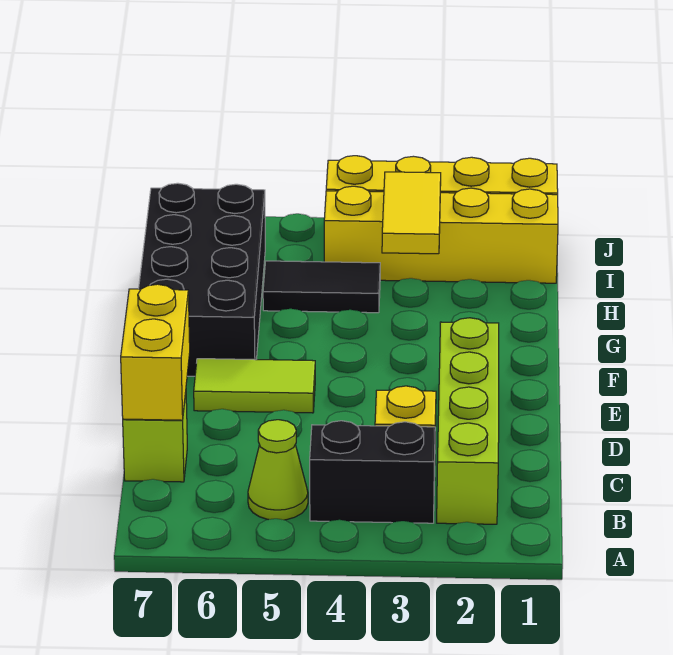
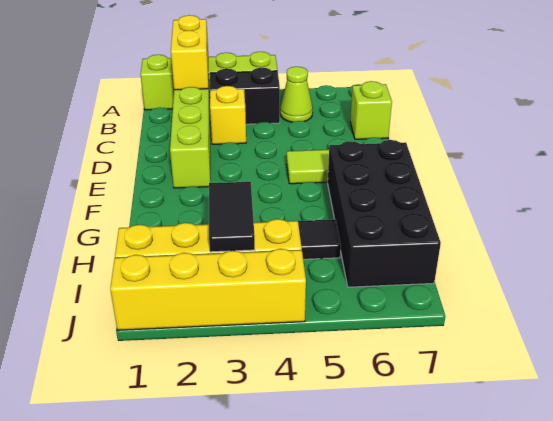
none -> lime brick A1:A4 level 1
yellow brick C7:D7 level 2 -> yellow brick A2:B2 level 2
yellow tile H3:I3 level 2 -> black tile H3:I3 level 2

